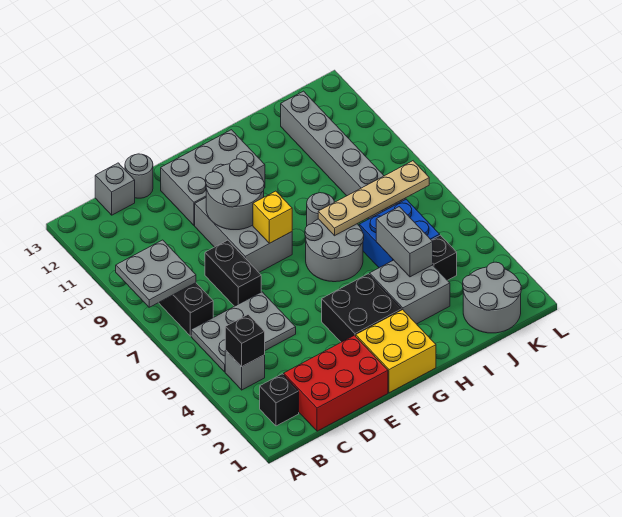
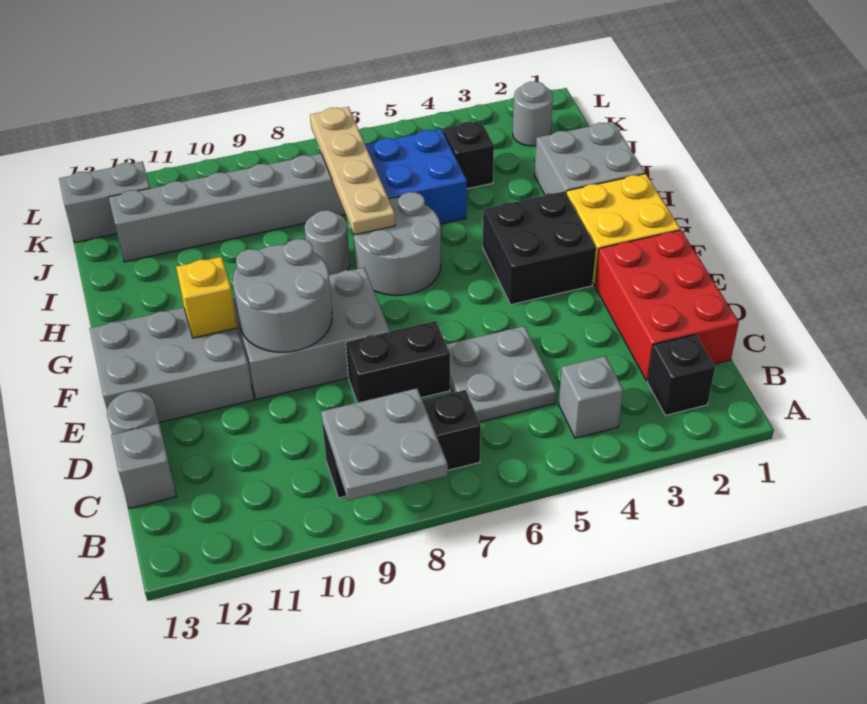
black brick B4 level 2 -> none
grey plate B5:D6 level 1 -> grey plate C5:D6 level 1
grey brick E11:G12 level 1 -> grey brick E11:F13 level 1
yellow brick F8 level 2 -> yellow brick F11 level 2
grey brick H3:I4 level 1 -> grey brick H1:I2 level 1
grey brick I4:I5 level 2 -> grey brick K12:K13 level 1
grey round brick J1:K2 level 1 -> grey round brick K2 level 1

